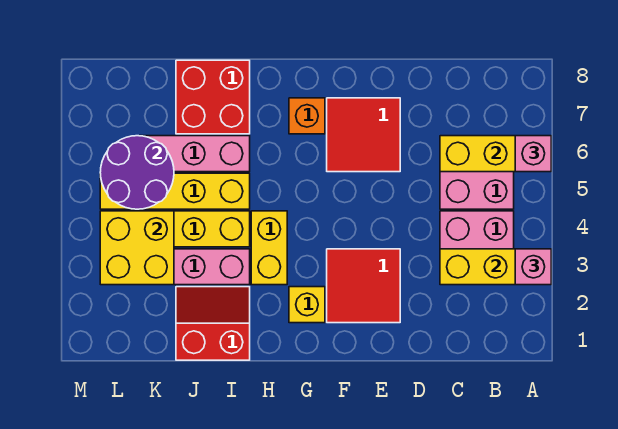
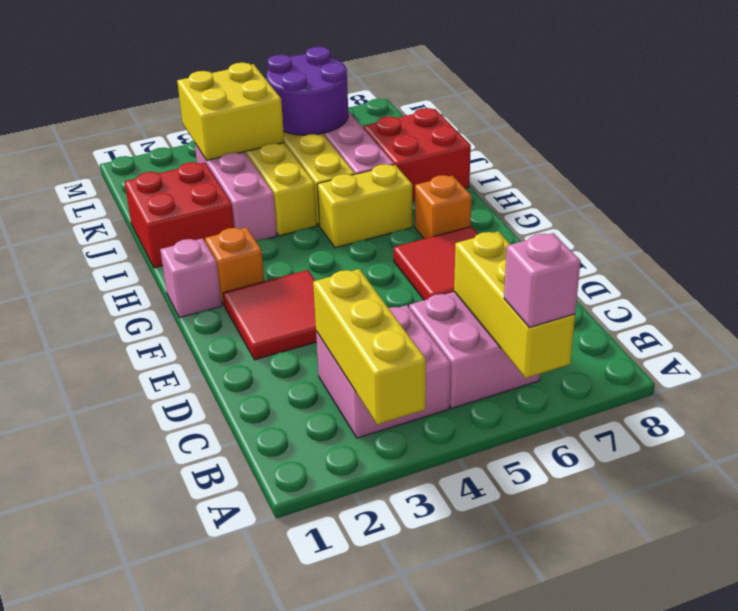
pink brick A3 level 3 -> pink brick G1 level 1
yellow brick G2 level 1 -> orange brick G2 level 1
yellow brick H3:H4 level 1 -> yellow brick H5:H6 level 1
red slope I1:J2 level 1 top 1 -> red brick I1:J2 level 1

